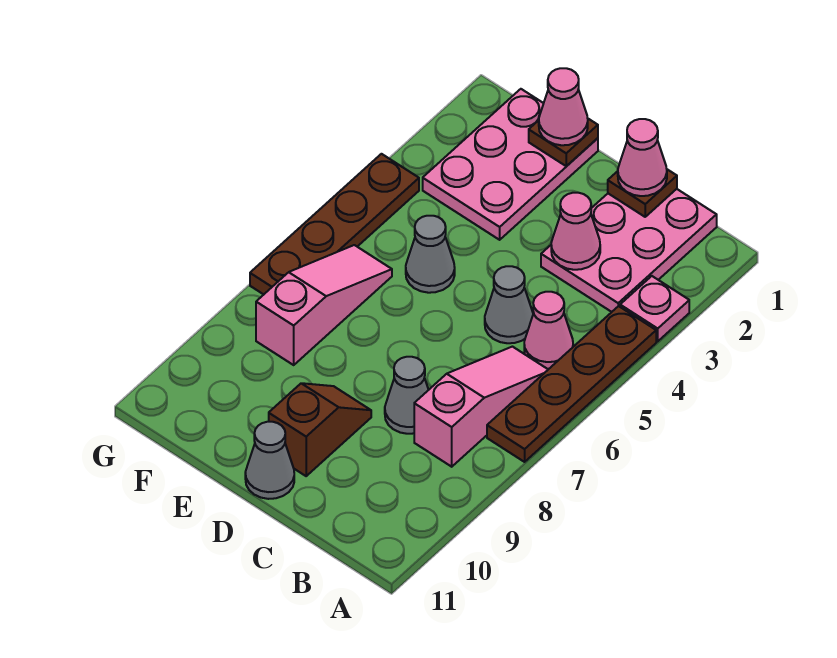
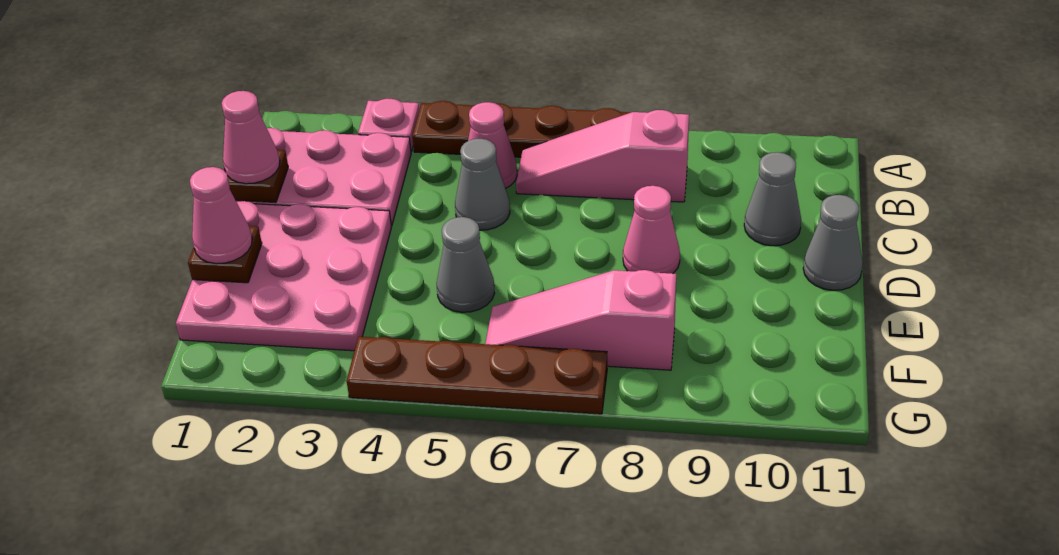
pink cone C3 level 2 -> pink cone D8 level 1
grey cone C8 level 1 -> grey cone C10 level 1
brown slope D9:D10 level 1 top 10 -> none
pink plate E1:F3 level 1 -> pink plate D1:F3 level 1

